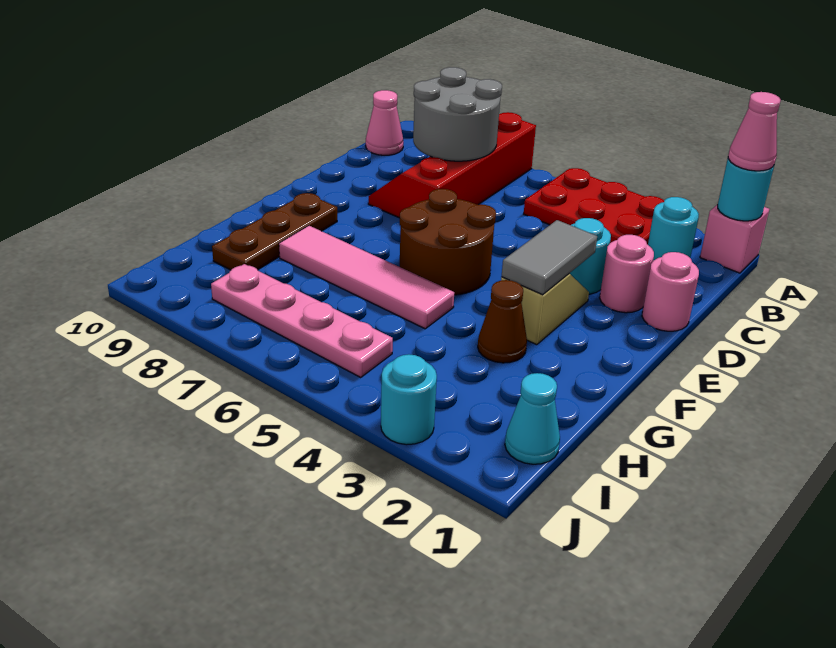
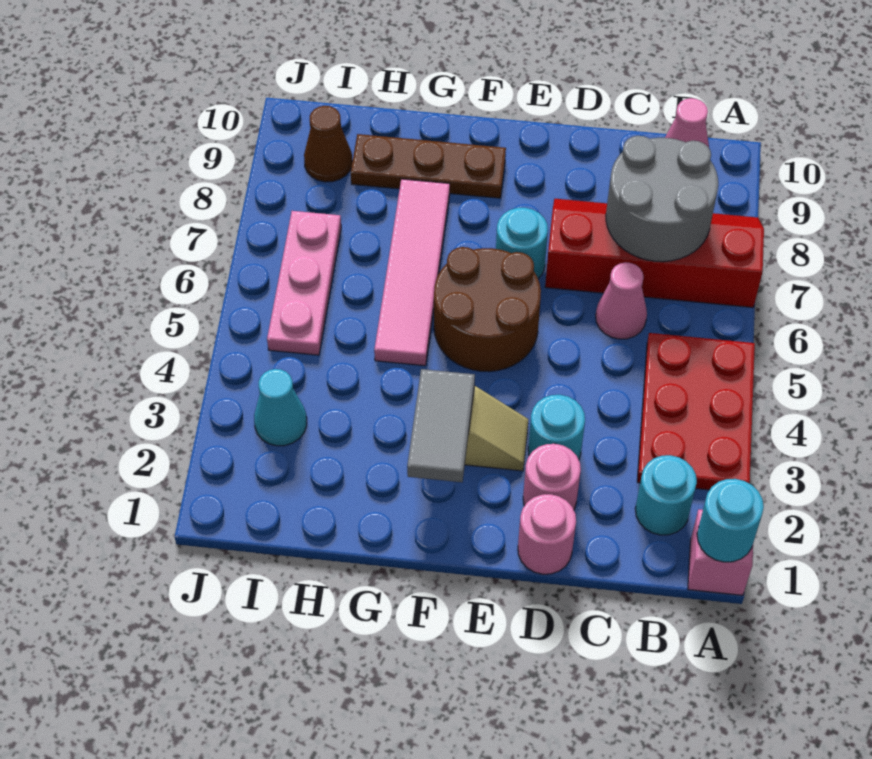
pink cone A1 level 3 -> pink cone C6 level 1
grey tile E3:F3 level 2 -> grey tile F2:F3 level 2
brown cone G3 level 1 -> brown cone I9 level 1
cyan cone I1 level 1 -> cyan cone I3 level 1
pink plate I5:I8 level 1 -> pink plate I5:I7 level 1
cyan round brick J3 level 1 -> cyan round brick E7 level 1

